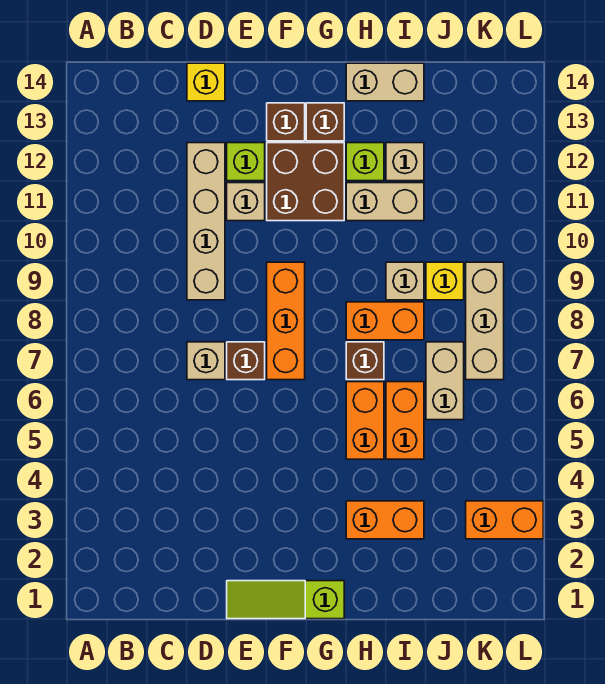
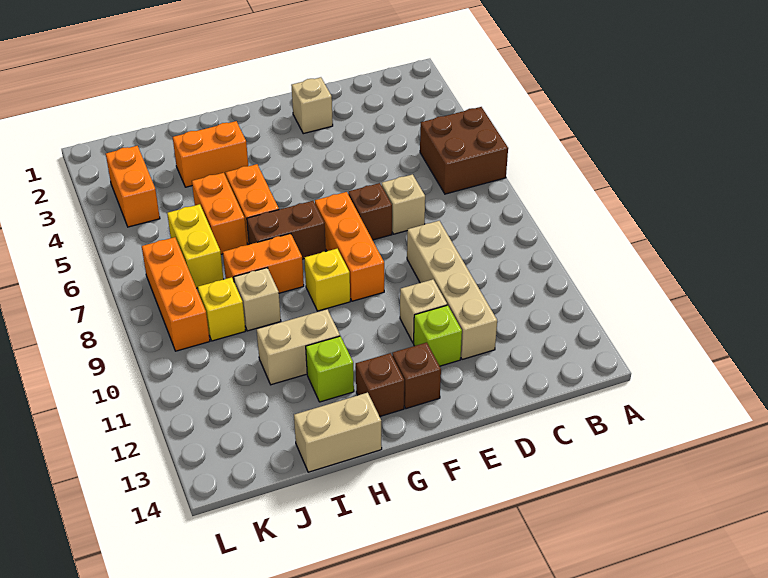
yellow brick D14 level 1 -> yellow brick G9 level 1
lime slope E1:G1 level 1 top G -> none
brown brick F11:G12 level 1 -> brown brick A5:B6 level 1
brown brick H7 level 1 -> brown brick G7:H7 level 1
tan brick I12 level 1 -> tan brick E2 level 1
tan brick J6:J7 level 1 -> yellow brick J6:J7 level 1
orange brick K3:L3 level 1 -> orange brick K3:K4 level 1
tan brick K7:K9 level 1 -> orange brick K7:K9 level 1

